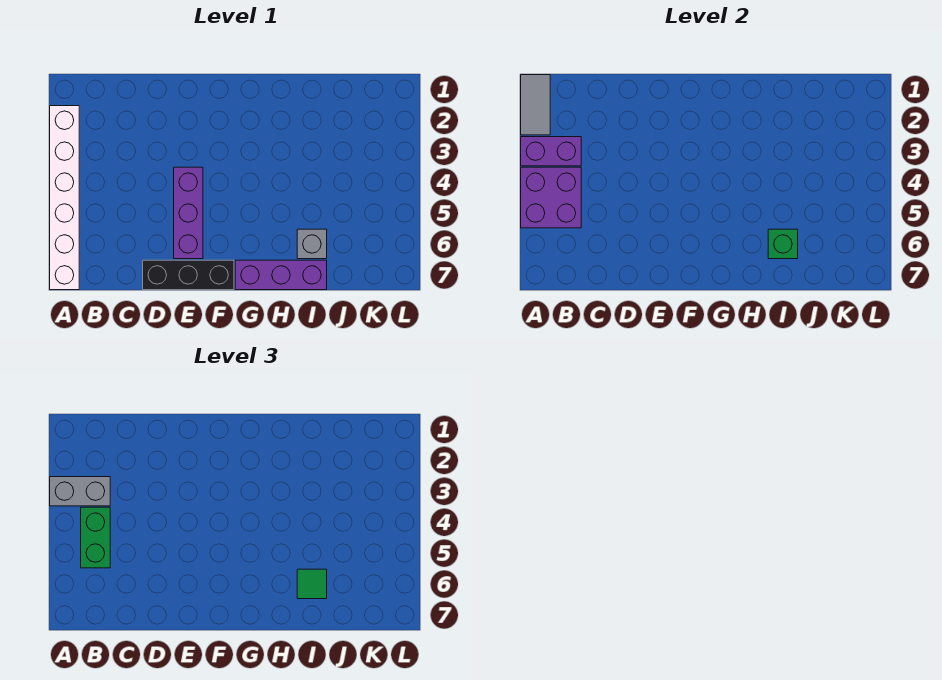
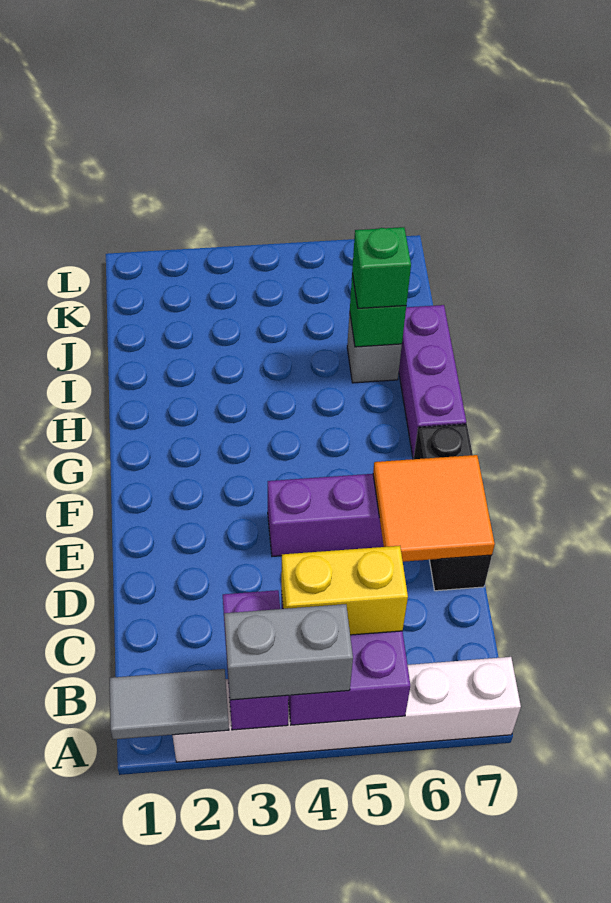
grey brick A3:B3 level 3 -> grey brick A3:A4 level 3
green brick B4:B5 level 3 -> yellow brick B4:B5 level 3
none -> orange tile D6:E7 level 2
green tile I6 level 3 -> green brick I6 level 3

